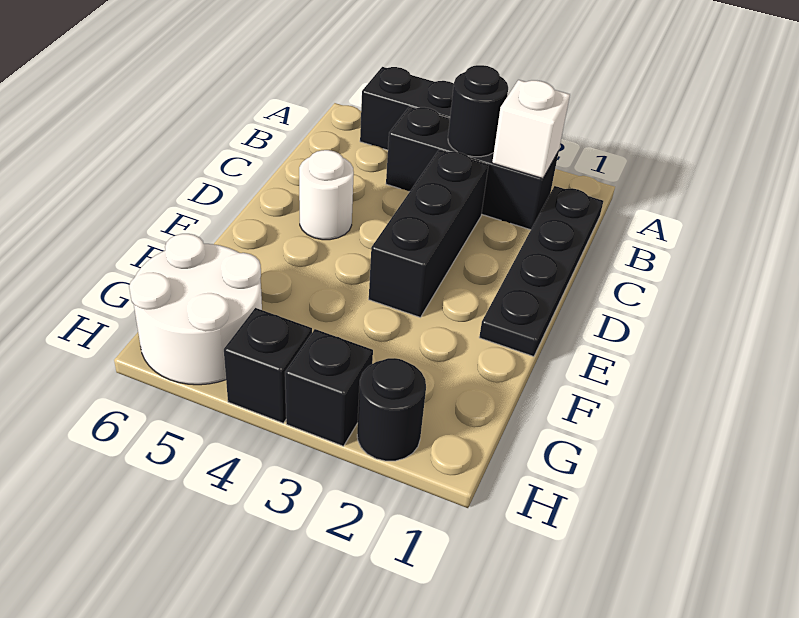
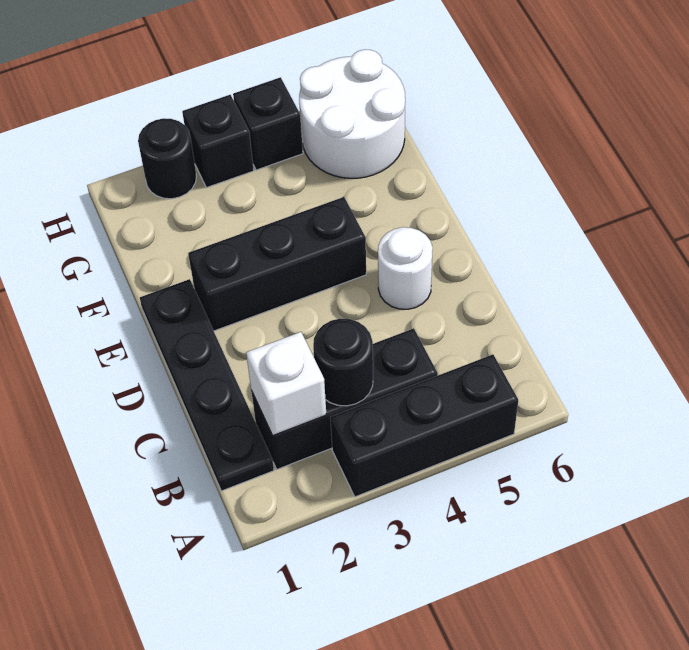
black brick C3:E3 level 1 -> black brick E2:E4 level 1

